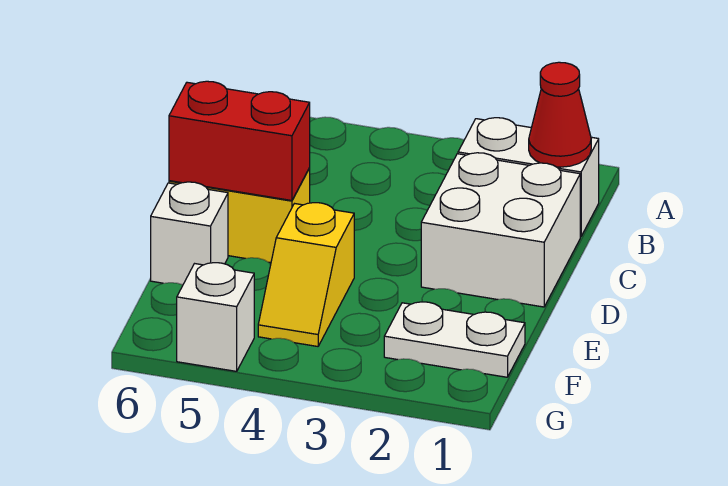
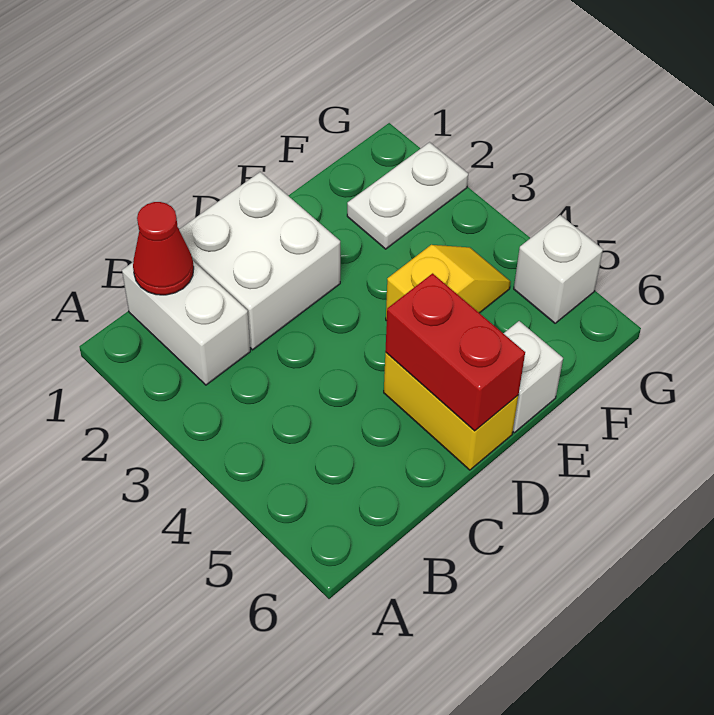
white plate F1:F2 level 1 -> white plate F2:G2 level 1

